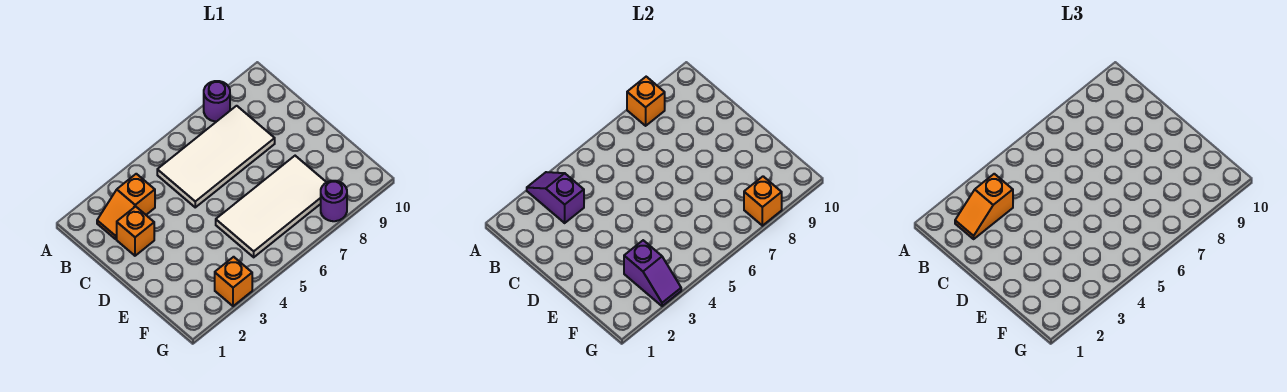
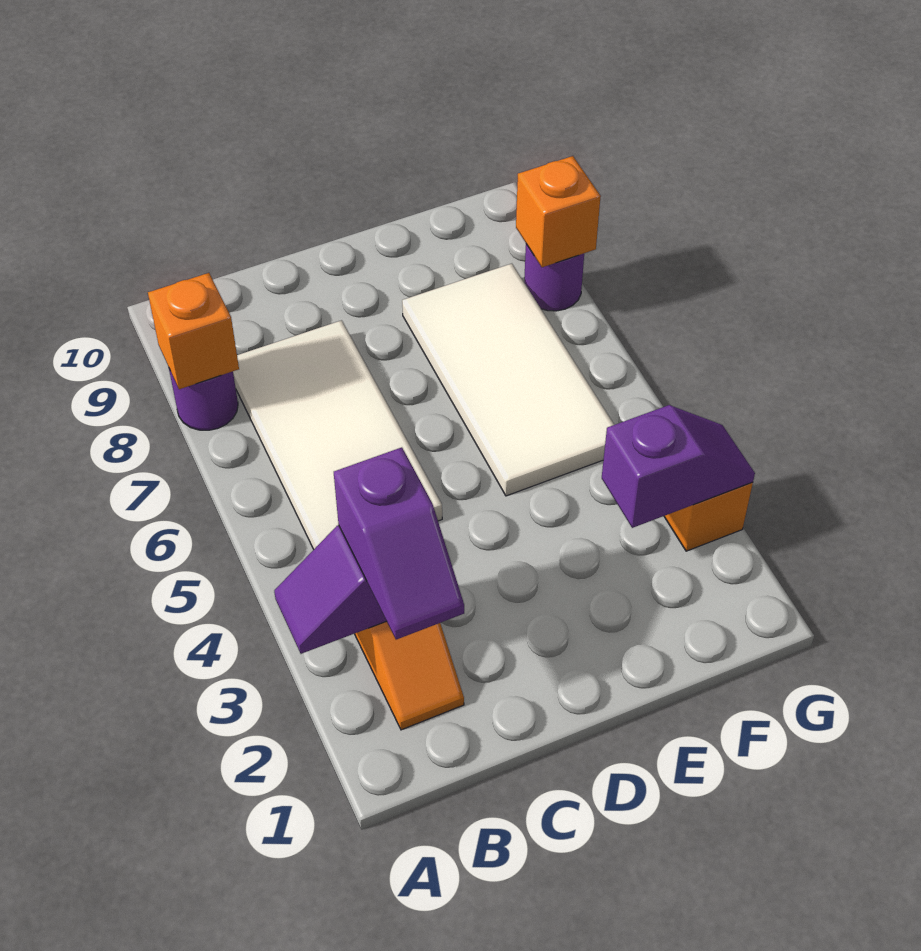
orange slope B2:B3 level 3 top 3 -> purple slope B2:B3 level 3 top 3
orange brick C2 level 1 -> none

